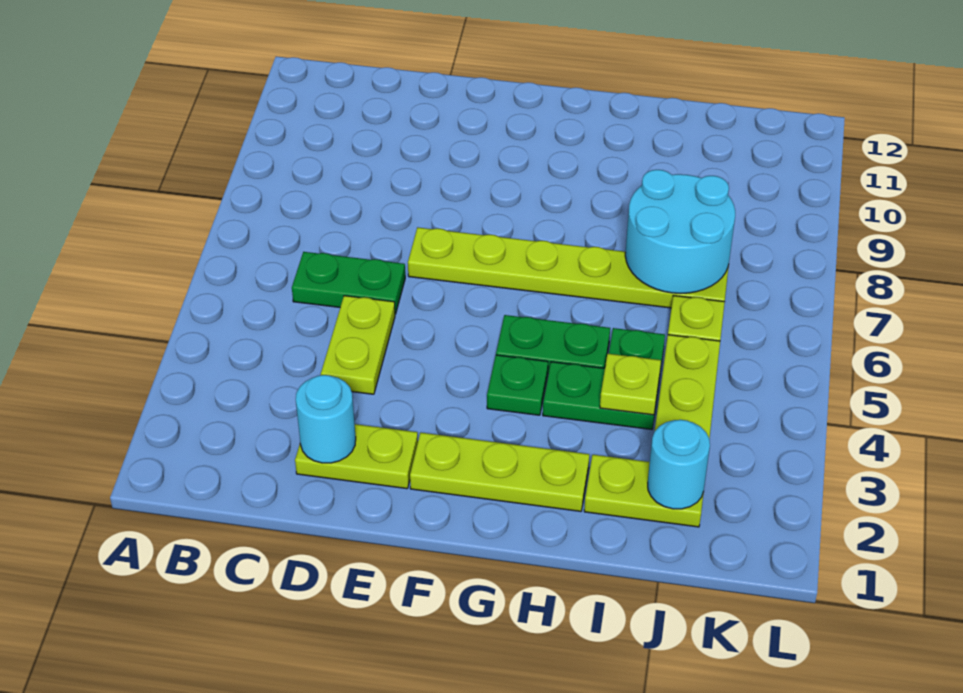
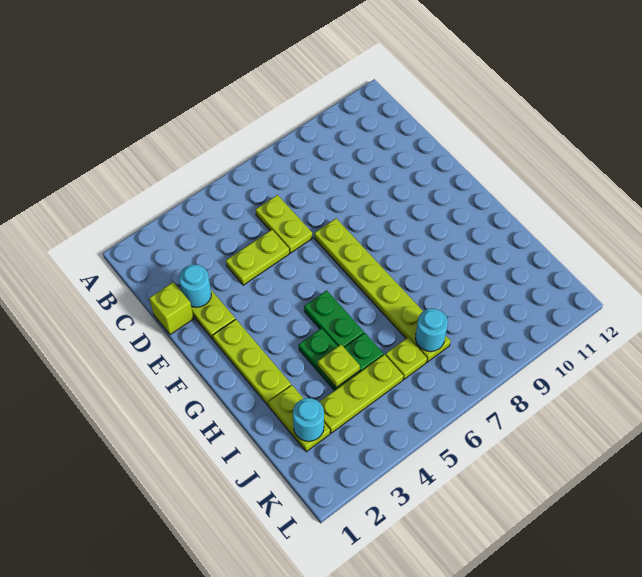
green plate C6:D6 level 1 -> lime plate C6:D6 level 1
none -> lime brick D1 level 1
green plate G4 level 1 -> none
cyan round brick I7:J8 level 2 -> cyan round brick J7 level 2

